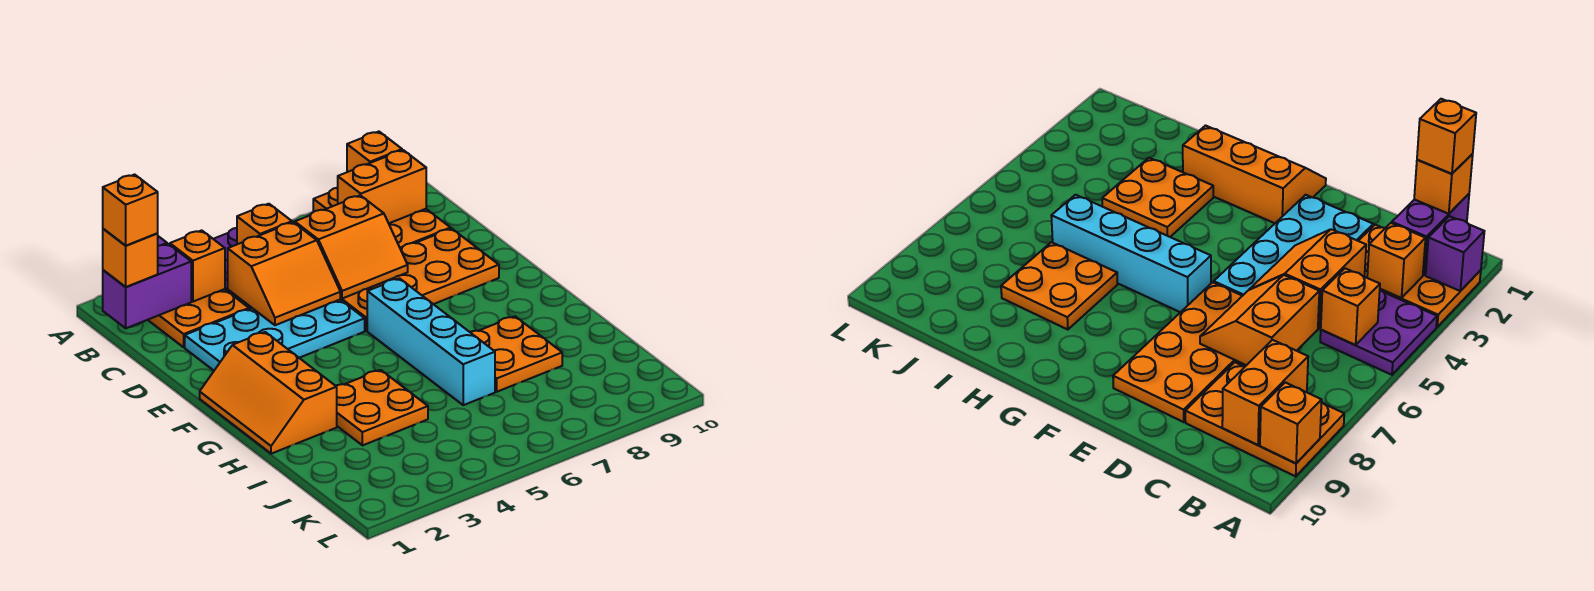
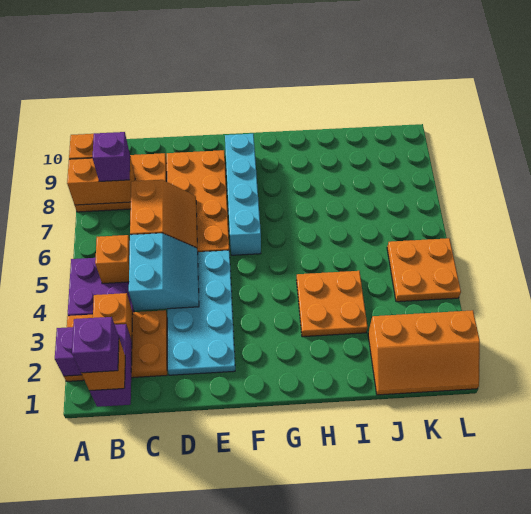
orange brick B1 level 4 -> purple brick B1 level 4
orange brick B8:B9 level 2 -> orange brick A8:B8 level 2
none -> purple brick B8 level 3
orange slope C4:D5 level 2 top C -> cyan slope C4:D5 level 2 top C
orange slope F1:H2 level 1 top 2 -> orange slope J1:L2 level 1 top 2
cyan brick F6:I6 level 1 -> cyan brick F6:F9 level 1
orange plate H7:I8 level 1 -> orange plate K4:L5 level 1

